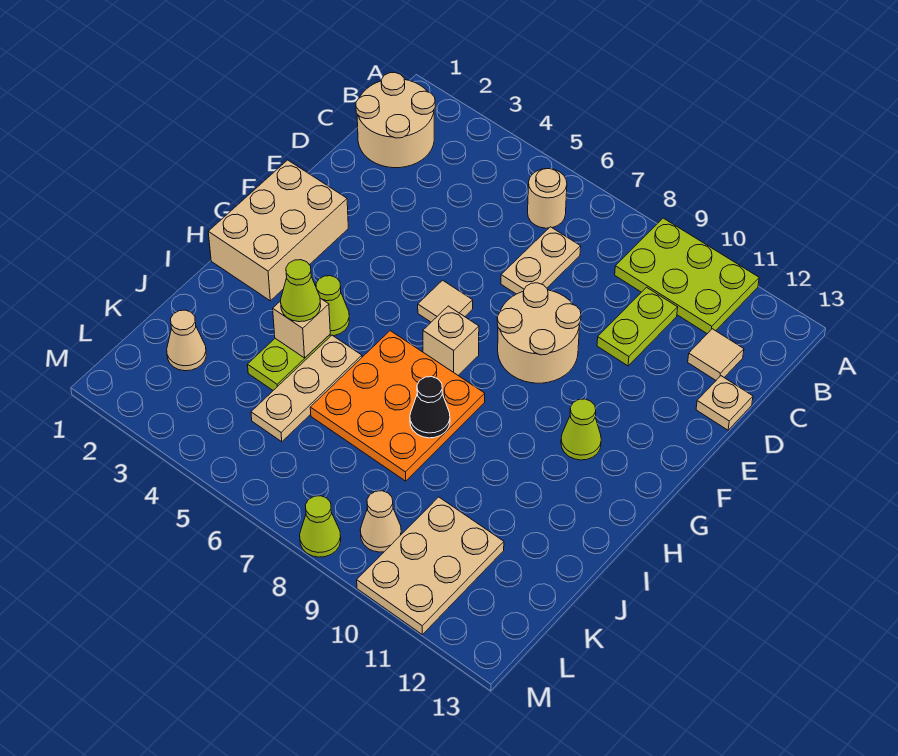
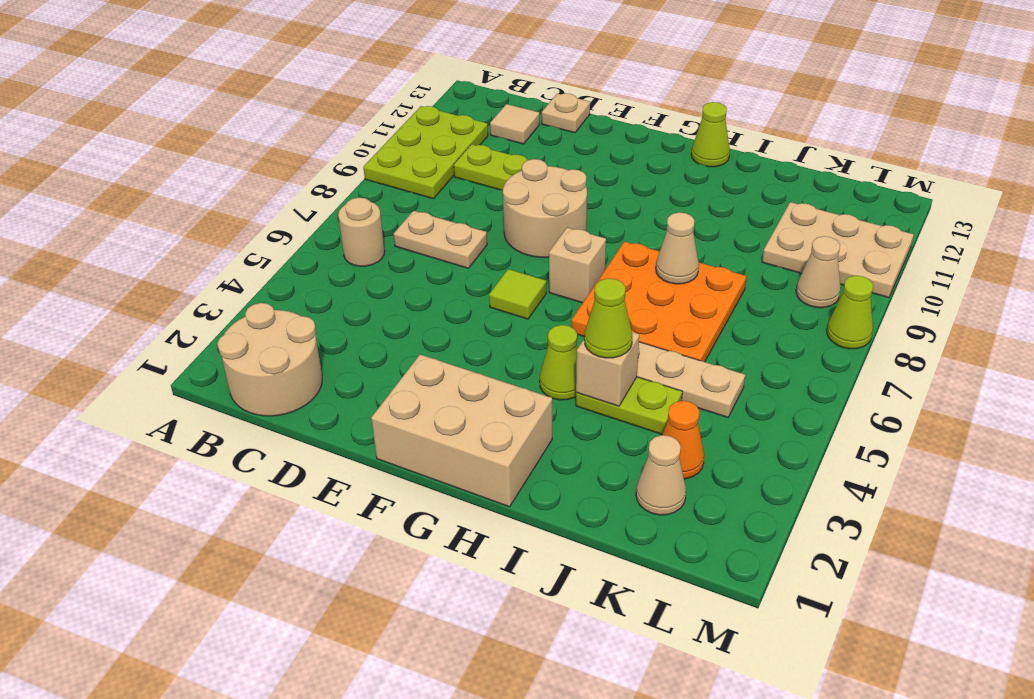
tan tile F6 level 1 -> lime tile F6 level 1
lime cone G11 level 1 -> lime cone H13 level 1
black cone I8 level 2 -> tan cone I8 level 2
none -> orange cone K3 level 1

